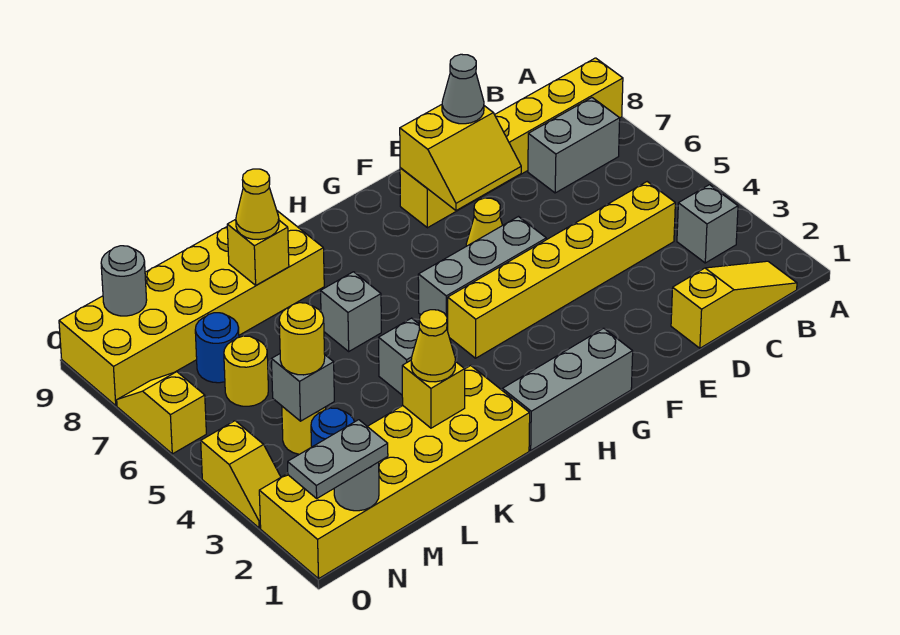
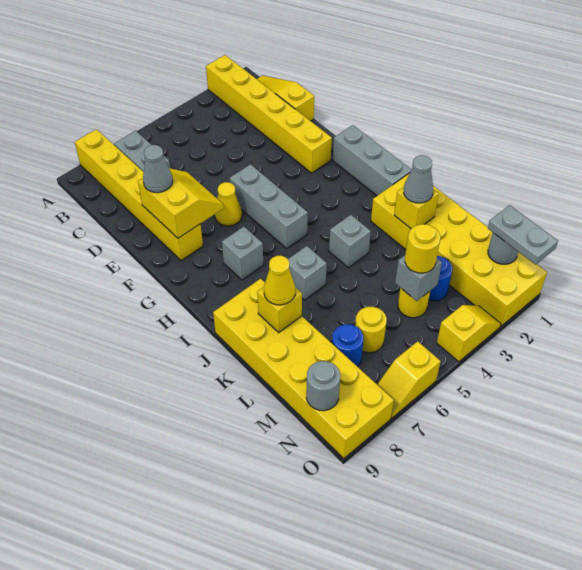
grey brick B3 level 1 -> grey brick H7 level 1
yellow brick C4:H4 level 1 -> yellow brick A2:F2 level 1
yellow cone K2 level 3 -> grey cone K2 level 3

